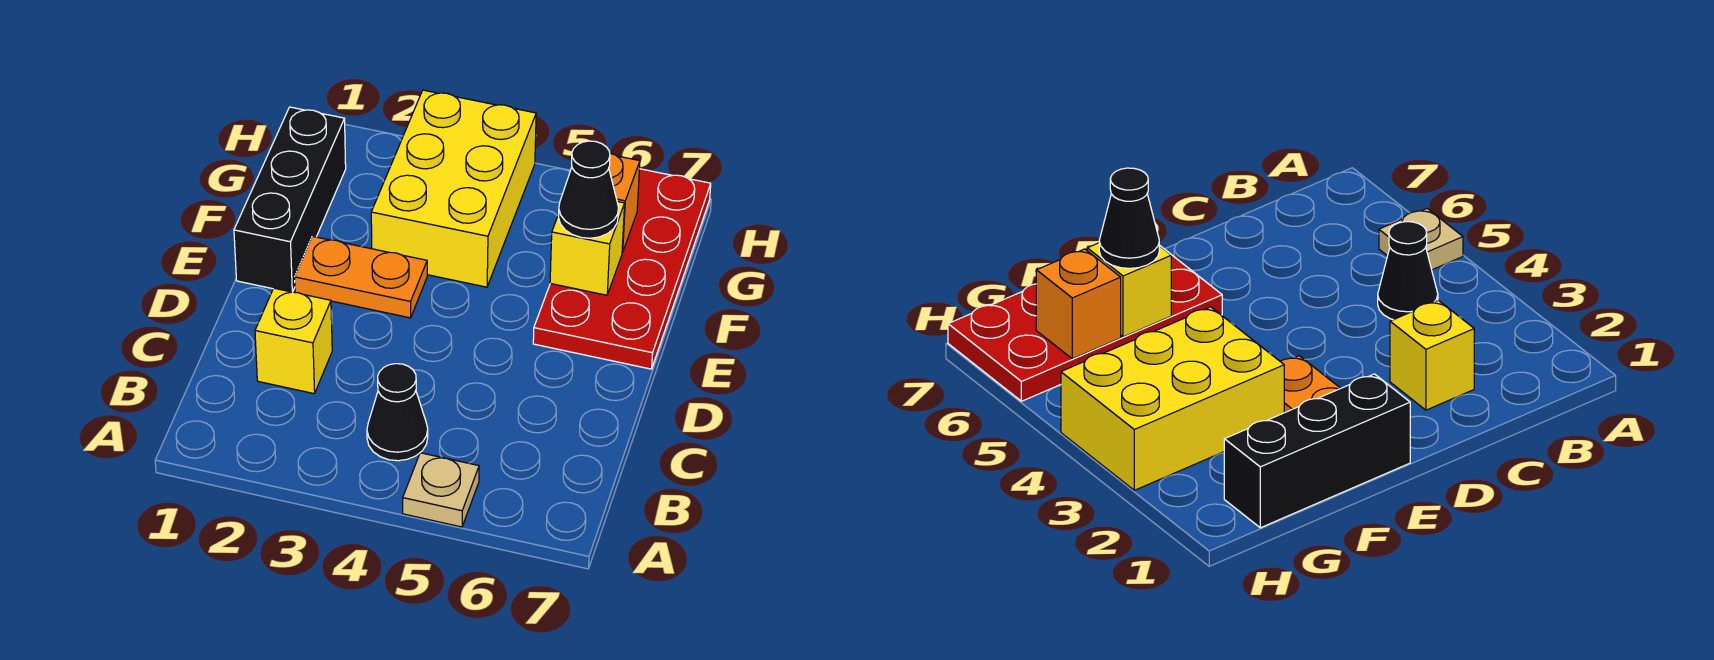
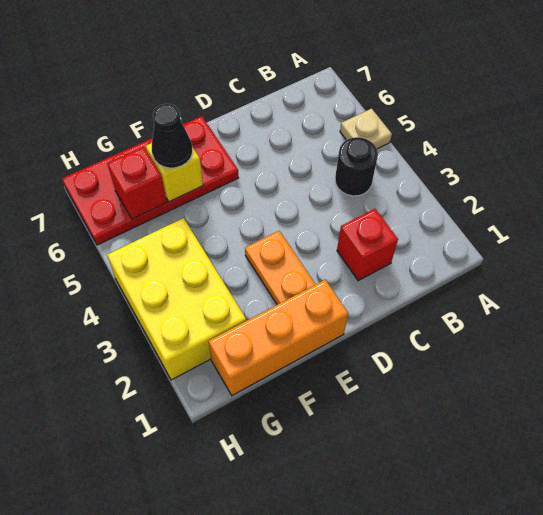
black cone B4 level 1 -> black round brick B4 level 1
yellow brick C2 level 1 -> red brick C2 level 1
black brick E1:G1 level 1 -> orange brick E1:G1 level 1
yellow brick F3:H4 level 1 -> yellow brick G2:H4 level 1
orange brick G6 level 2 -> red brick G6 level 2

